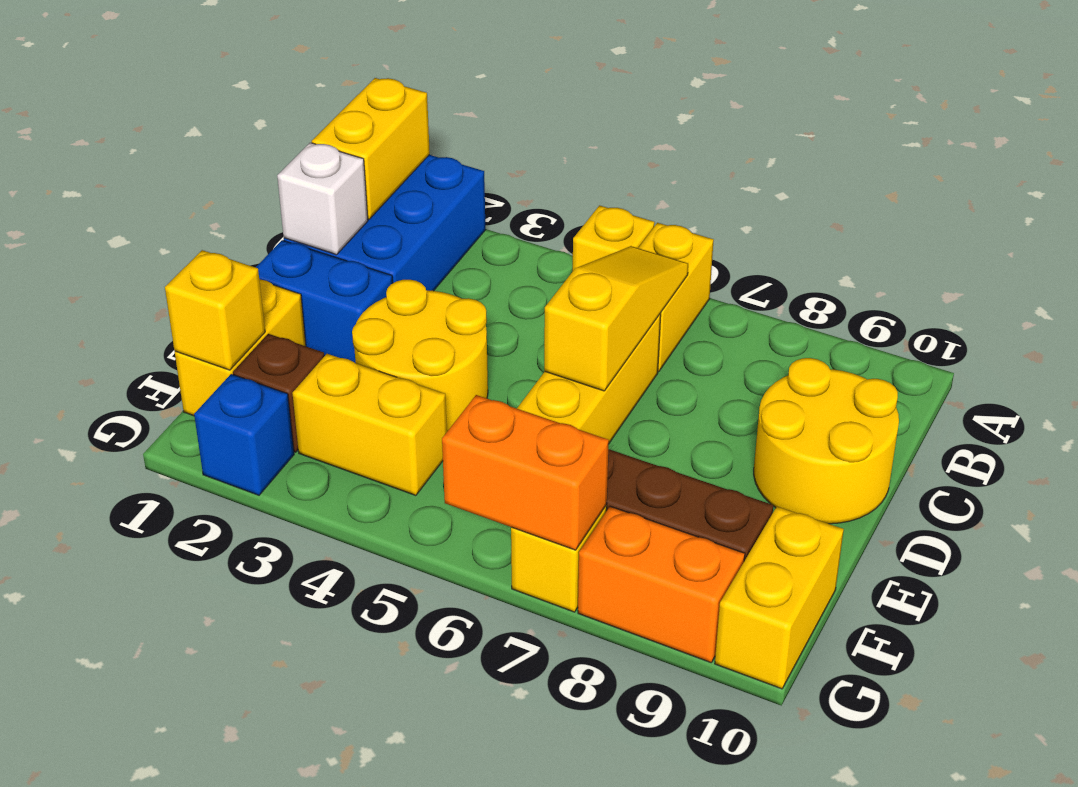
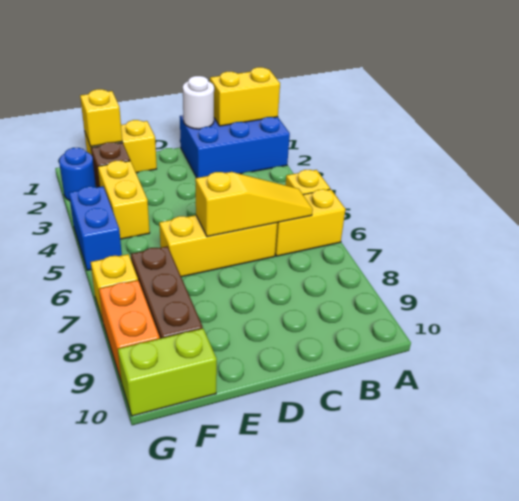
white brick C1 level 2 -> white round brick C1 level 2
yellow round brick C9:D10 level 1 -> none
blue brick D1:D2 level 1 -> blue brick G4:G5 level 1
yellow round brick D3:E4 level 1 -> none
yellow brick F10:G10 level 1 -> lime brick F10:G10 level 1
blue brick G2 level 1 -> blue round brick G2 level 1
orange brick G6:G7 level 2 -> none

